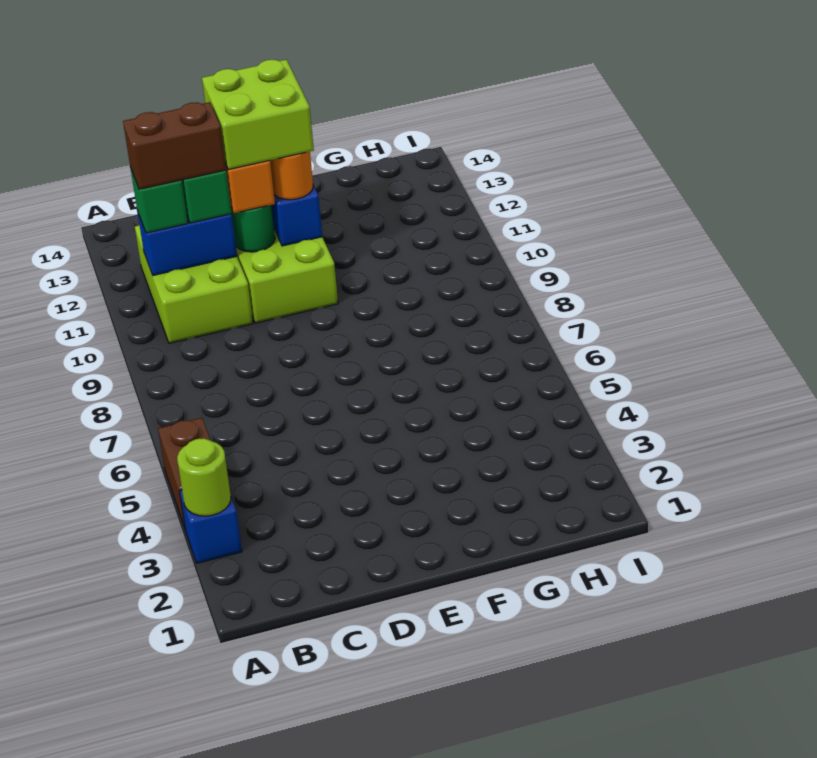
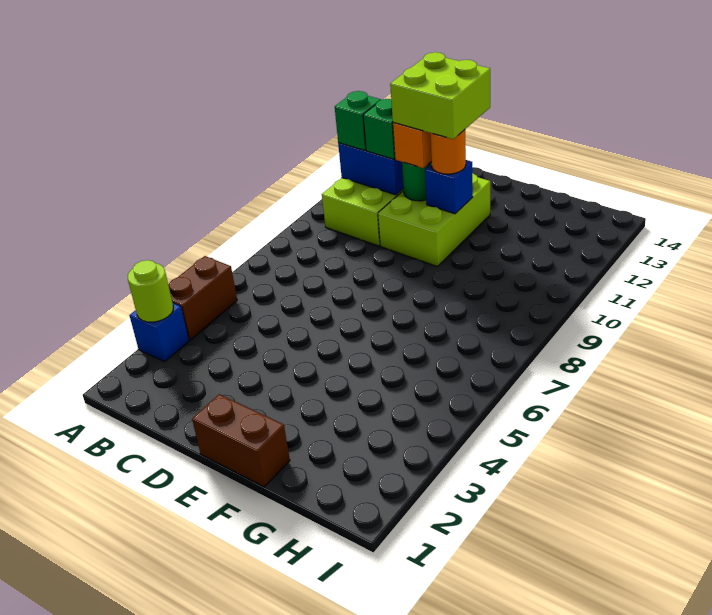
brown brick B11:C11 level 4 -> brown brick E1:F1 level 1

